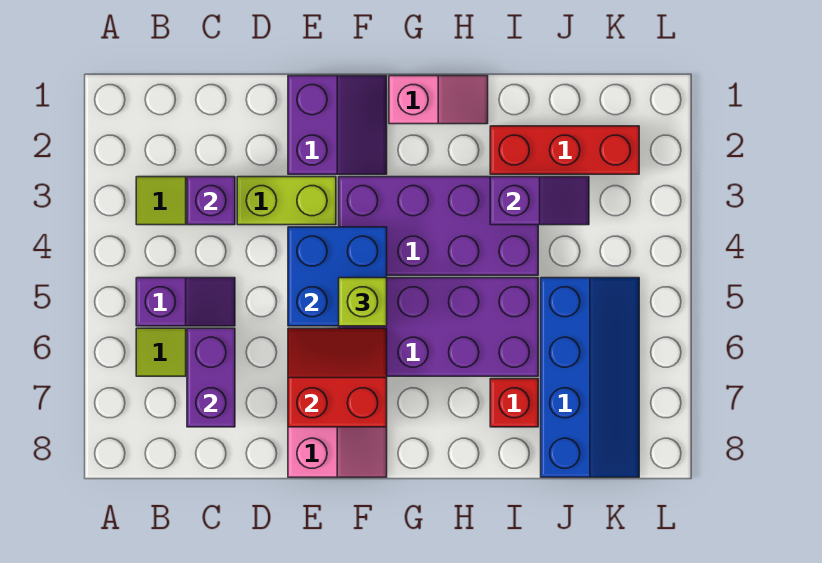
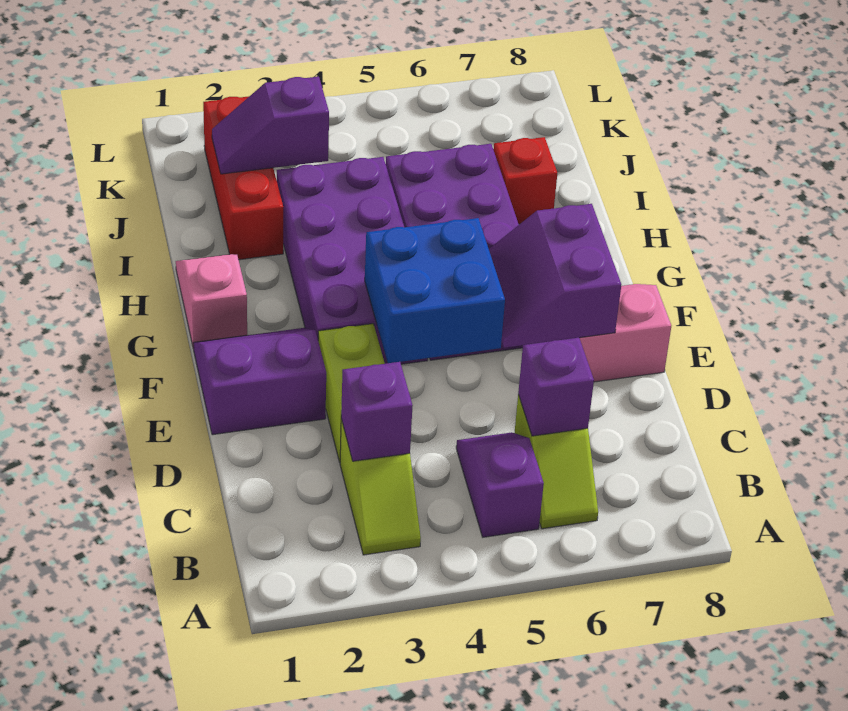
purple brick C6:C7 level 2 -> purple brick C6 level 2
red slope E6:F7 level 2 top 7 -> purple slope E6:F7 level 2 top 7
lime brick F5 level 3 -> none
purple slope I3:J3 level 2 top I -> purple slope J2:J3 level 2 top 3
blue slope J5:K8 level 1 top J -> none

